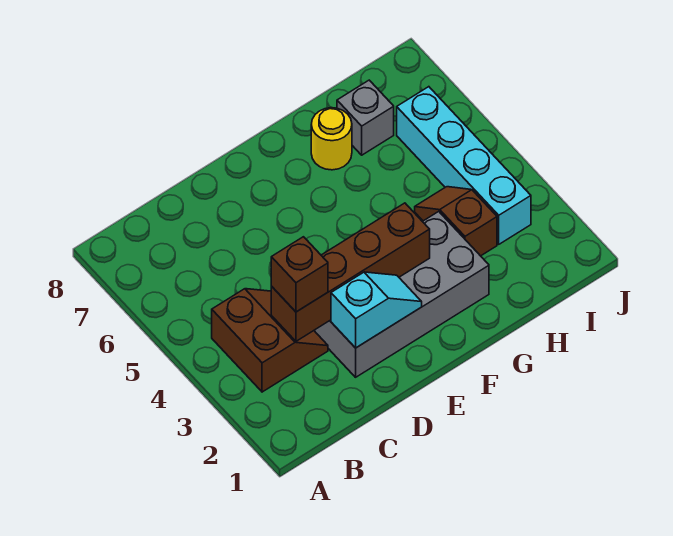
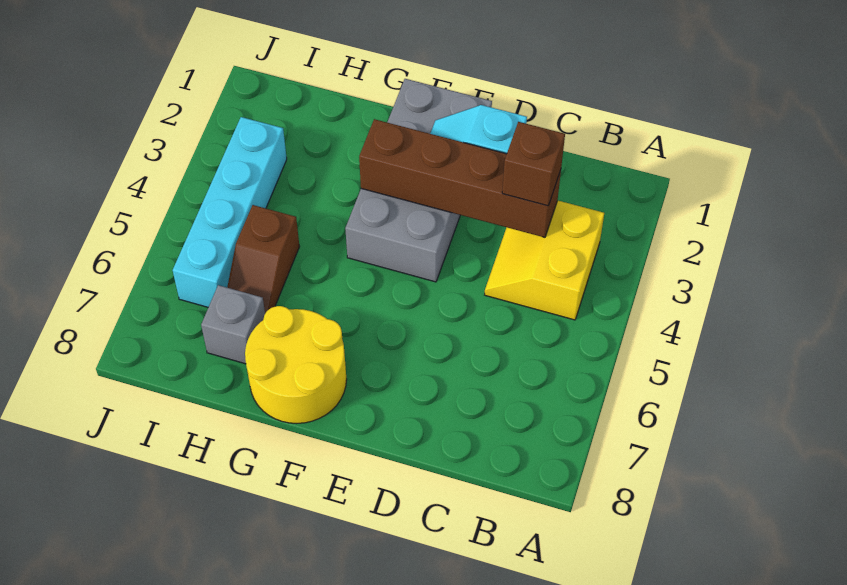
brown slope B3:C4 level 1 top B -> yellow slope B3:C4 level 1 top B
grey brick D2:G3 level 1 -> grey brick E1:F4 level 1
yellow round brick G7 level 1 -> yellow round brick F7:G8 level 1
brown slope H3:H4 level 1 top 3 -> brown slope H5:H6 level 1 top 5

